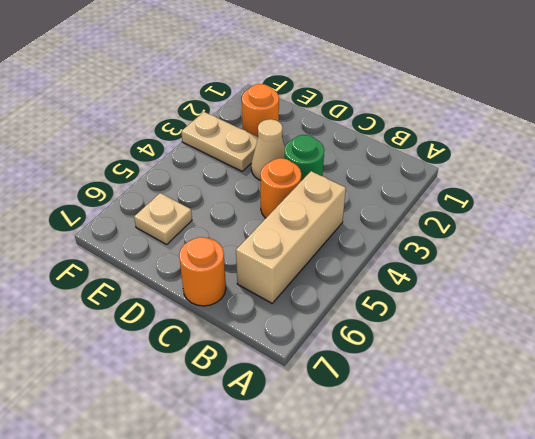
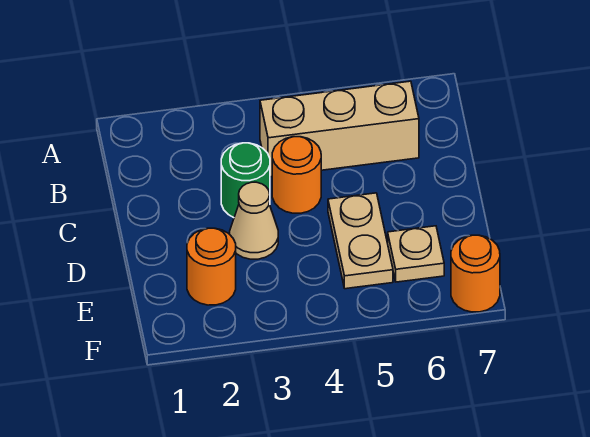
orange round brick C7 level 1 -> orange round brick F7 level 1
tan plate E3:F3 level 1 -> tan plate D5:E5 level 1

